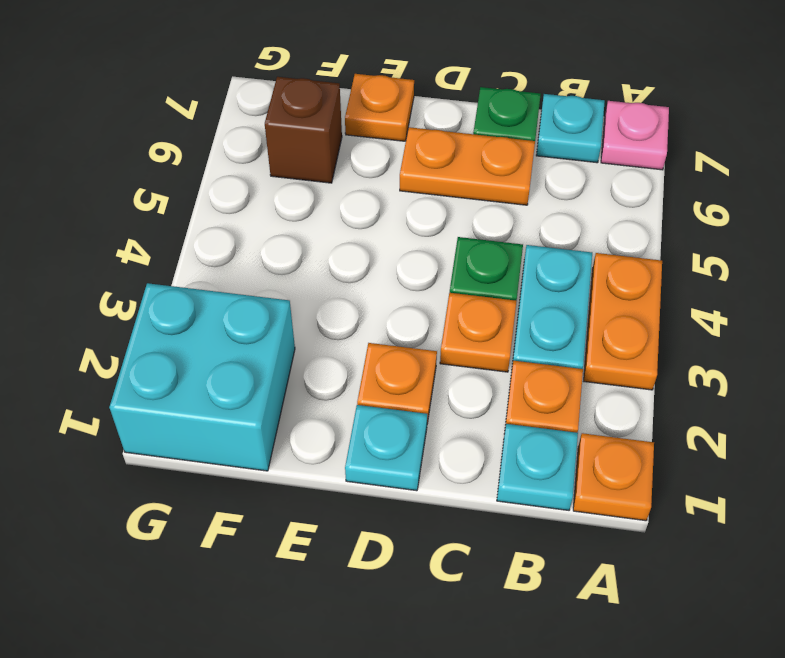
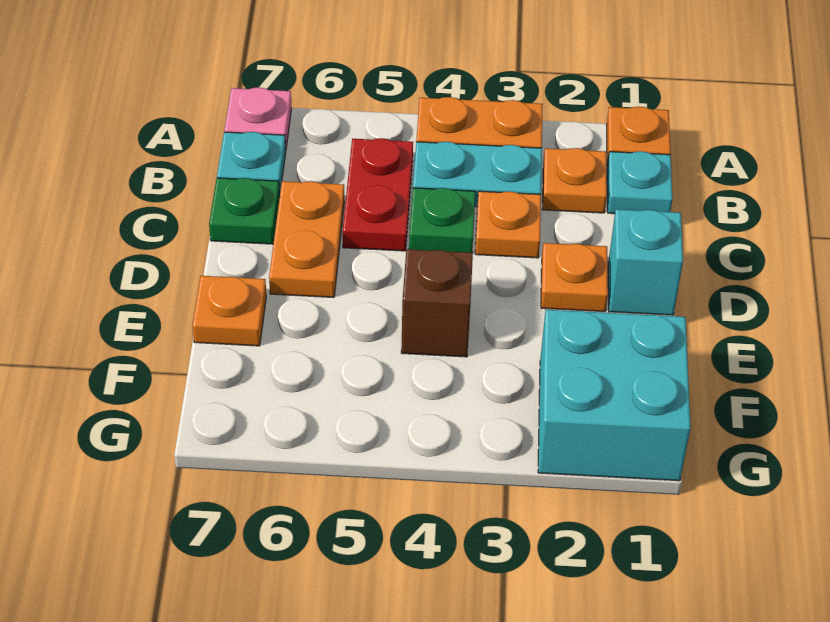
none -> red plate B5:C5 level 1
cyan plate D1 level 1 -> cyan brick D1 level 1
brown brick F6 level 1 -> brown brick E4 level 1

